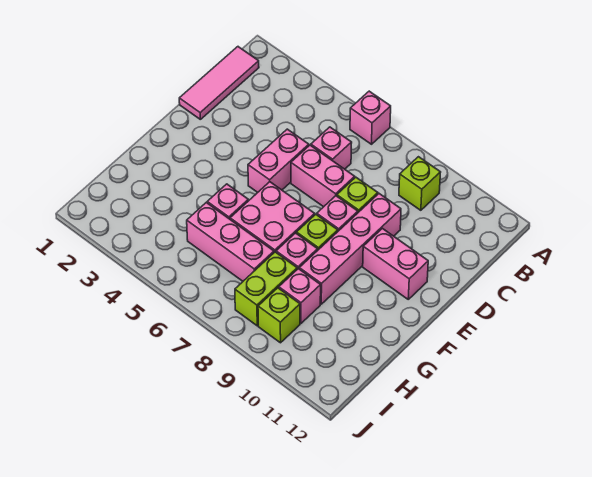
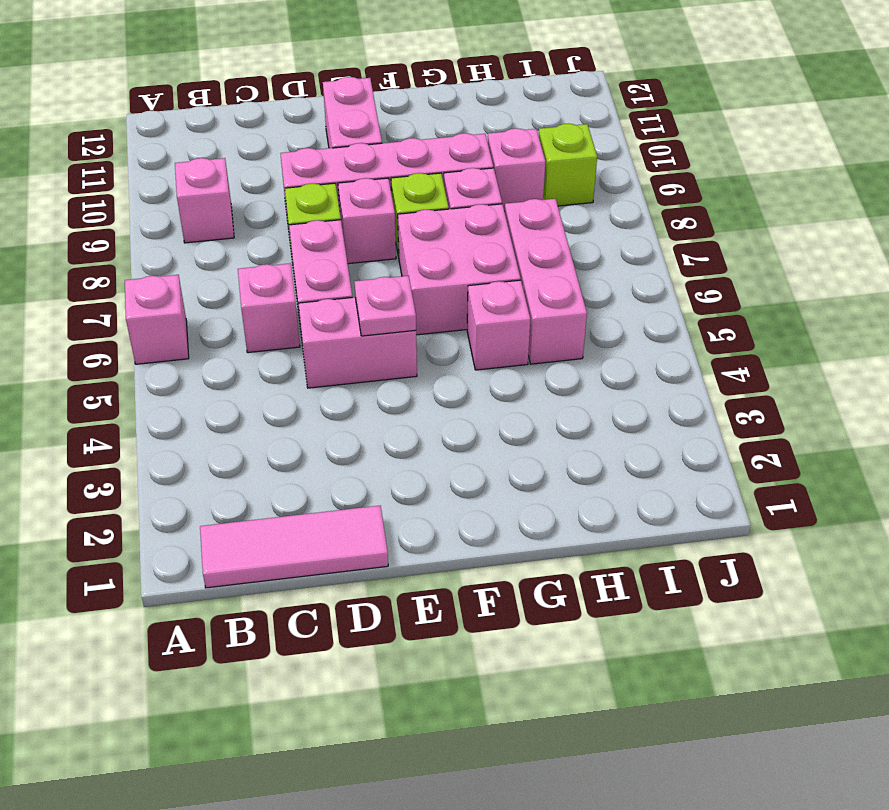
lime brick B9 level 1 -> pink brick B9 level 1
none -> pink plate E5 level 2
lime brick H8:I8 level 1 -> none

